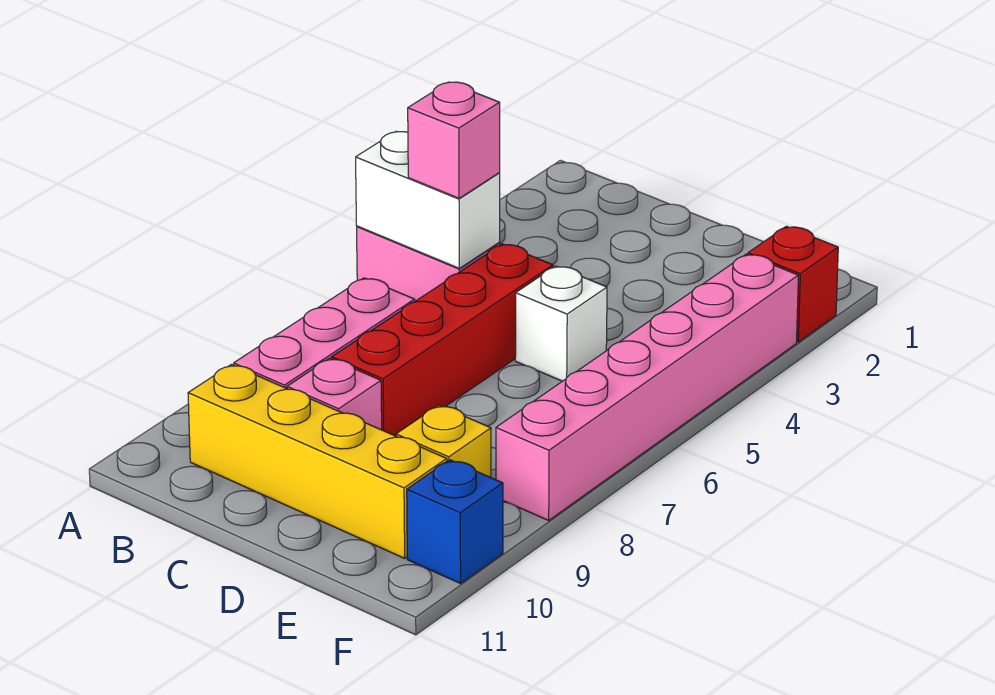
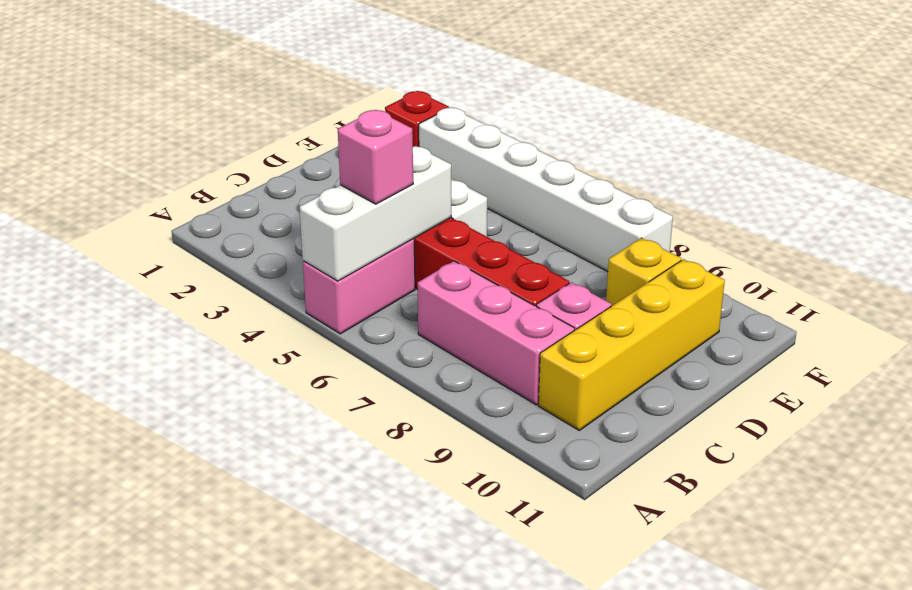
white brick A5:B5 level 2 -> white brick A5:C5 level 2
pink brick F3:F8 level 1 -> white brick F3:F8 level 1
blue brick F10 level 1 -> none

